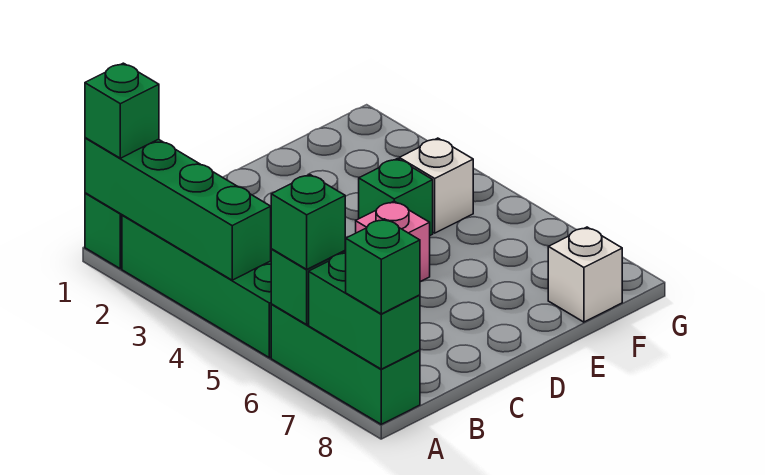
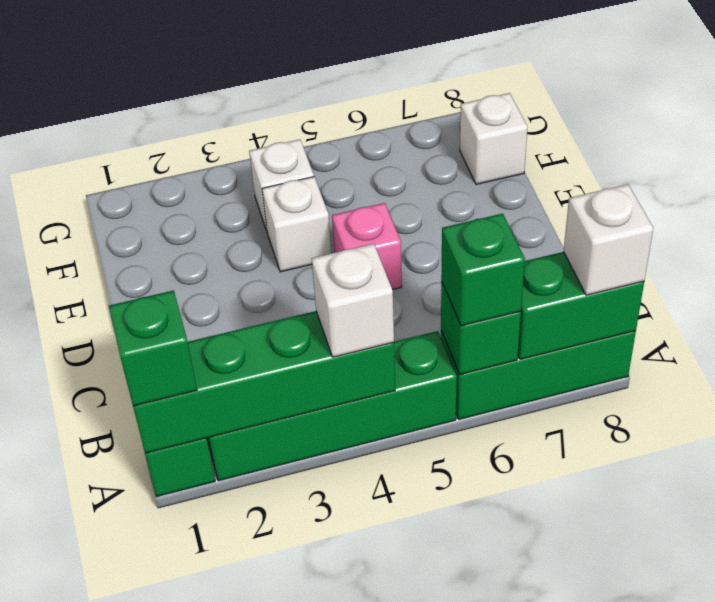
none -> white brick A4 level 3
green brick A8 level 3 -> white brick A8 level 3
green brick E4 level 1 -> white brick E4 level 1

